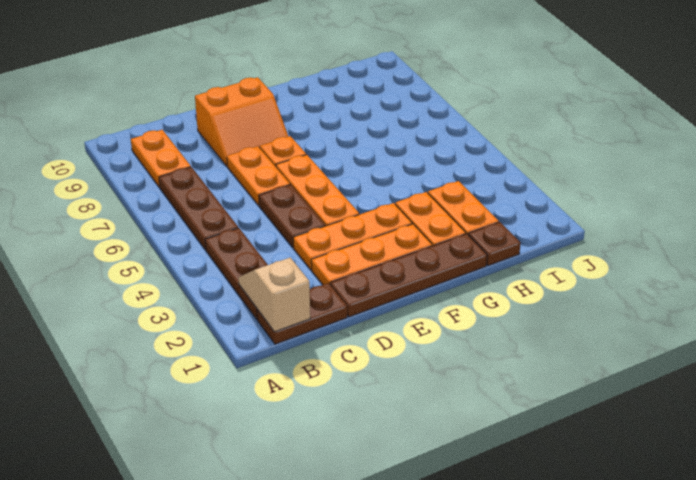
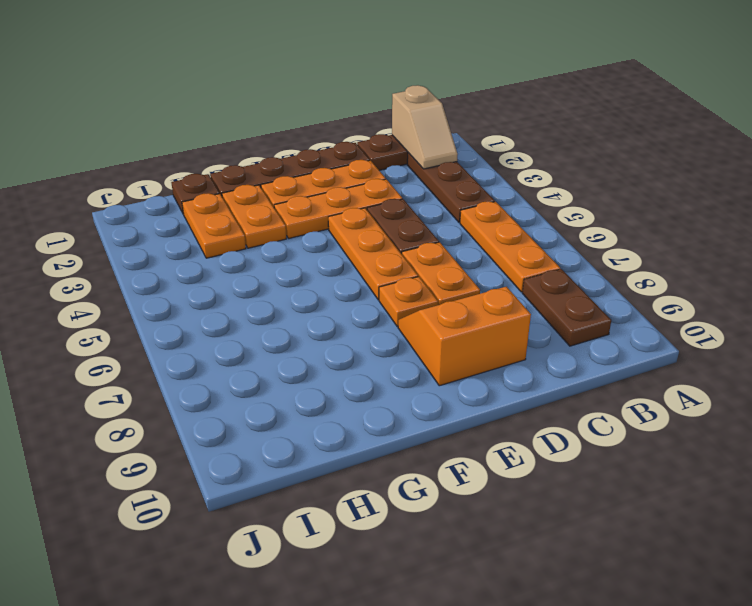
brown plate B5:B7 level 1 -> orange plate B5:B7 level 1
orange plate B8:B9 level 1 -> brown plate B8:B9 level 1

